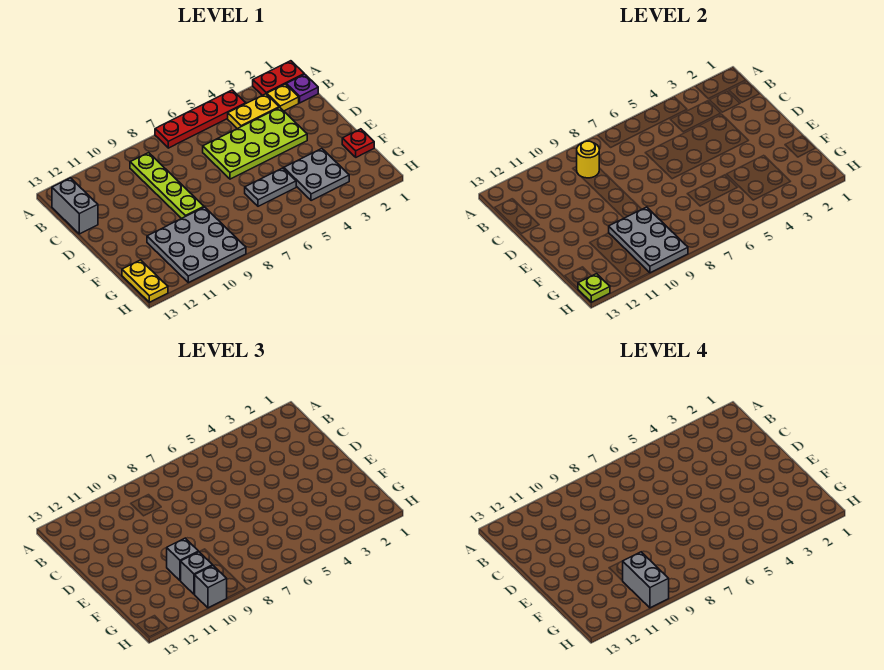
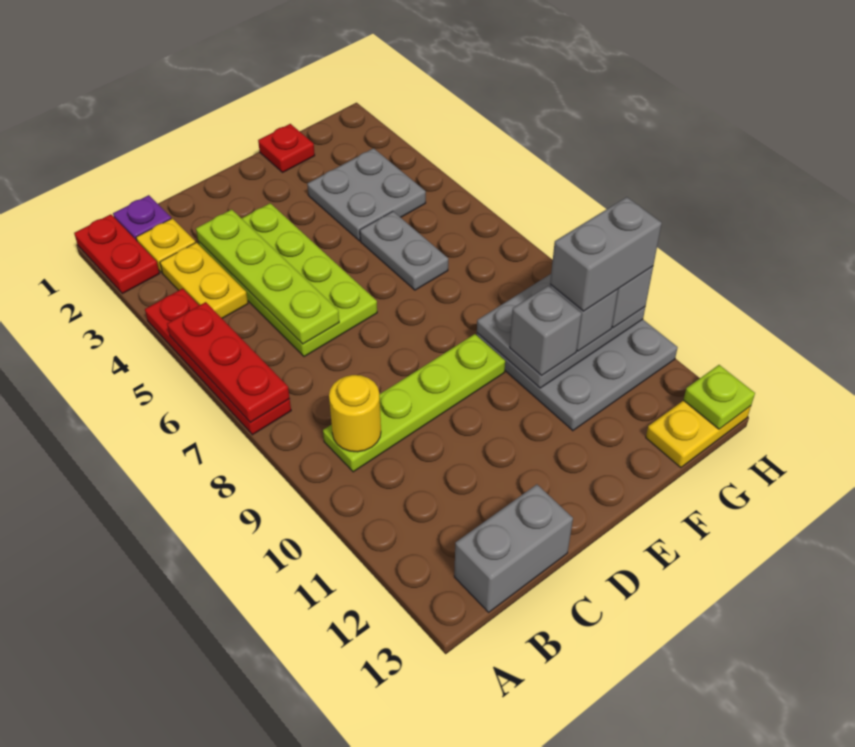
none -> red plate A5:A7 level 2
none -> lime plate C3:C6 level 2

